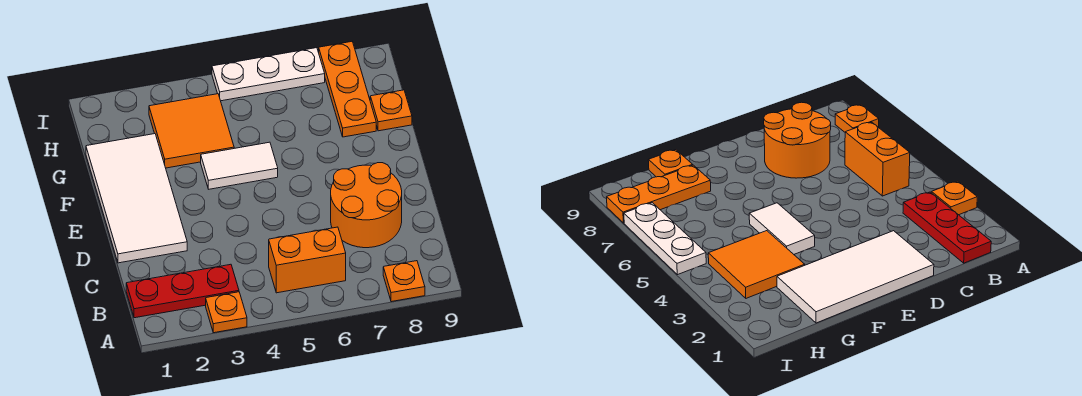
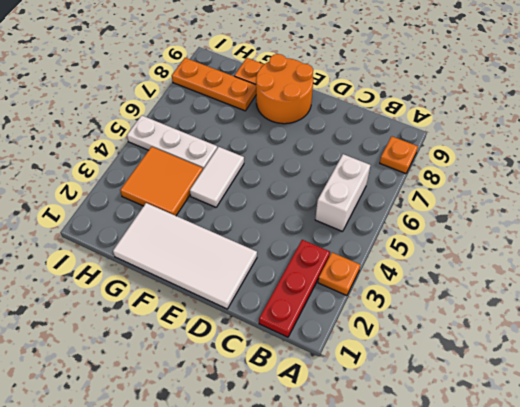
orange brick B5:B6 level 1 -> white brick B5:B6 level 1
orange round brick C7:D8 level 1 -> orange round brick E8:F9 level 1
white plate I5:I7 level 1 -> white plate G5:I5 level 1

